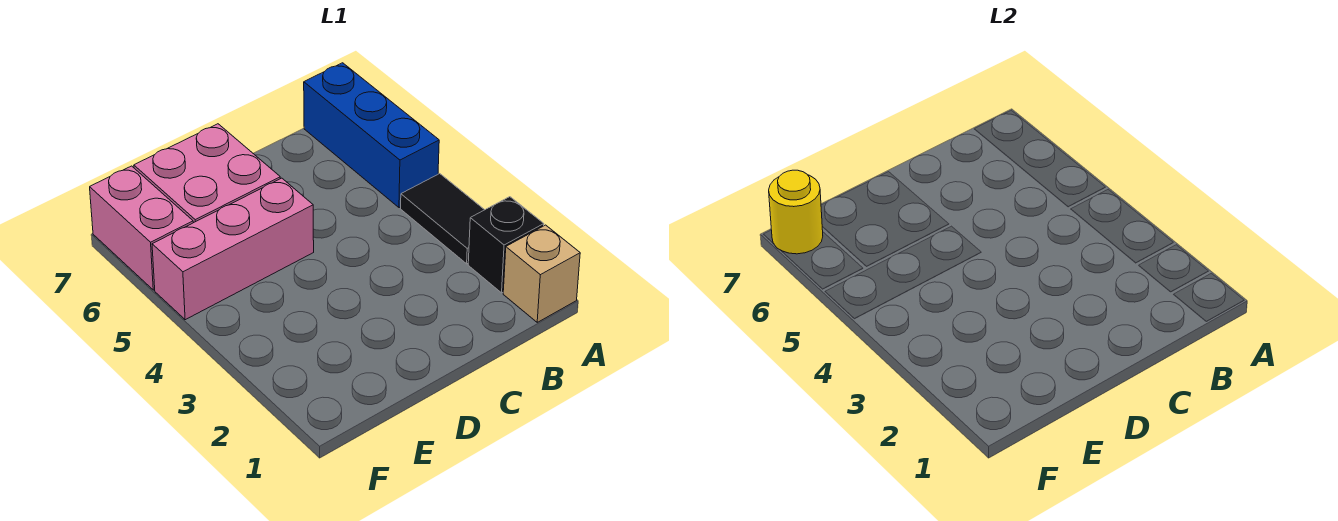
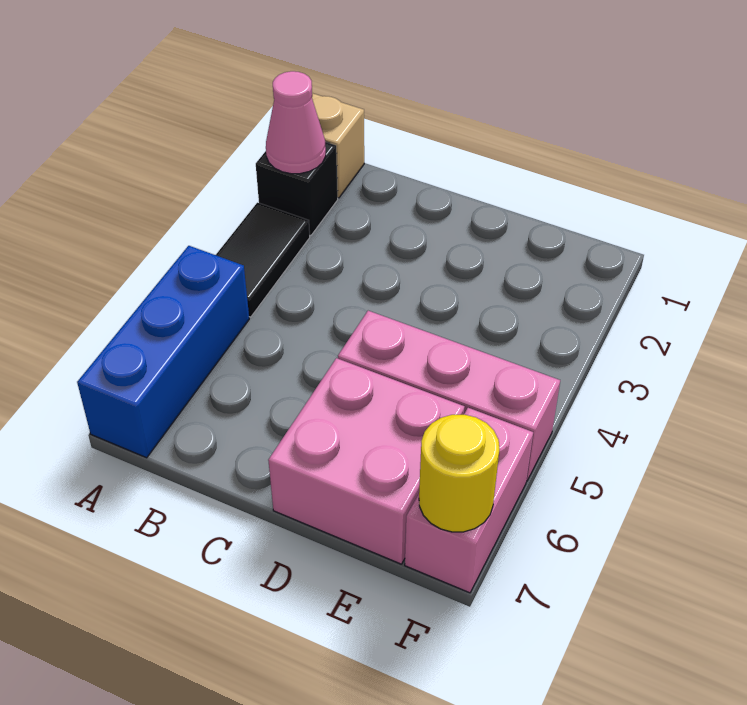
none -> pink cone A2 level 2

